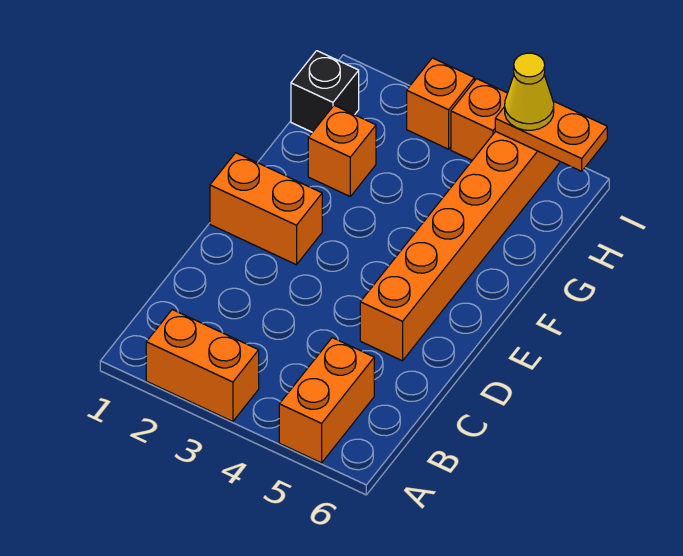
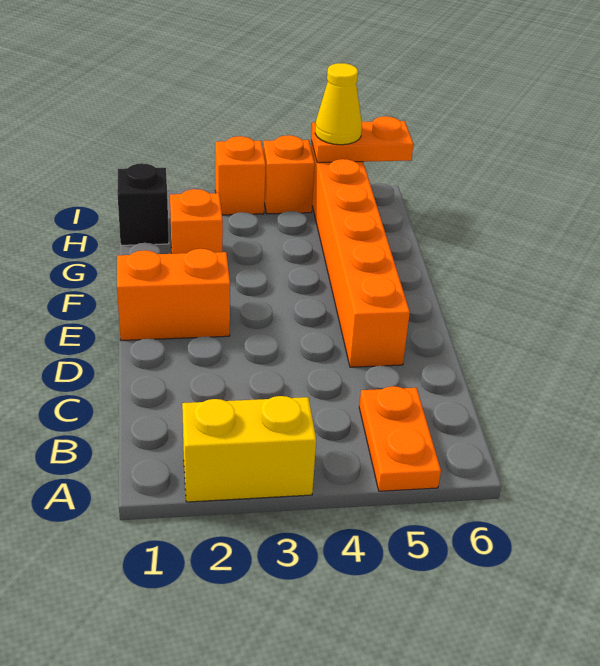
orange brick A2:A3 level 1 -> yellow brick A2:A3 level 1
orange brick A5:B5 level 1 -> orange plate A5:B5 level 1

